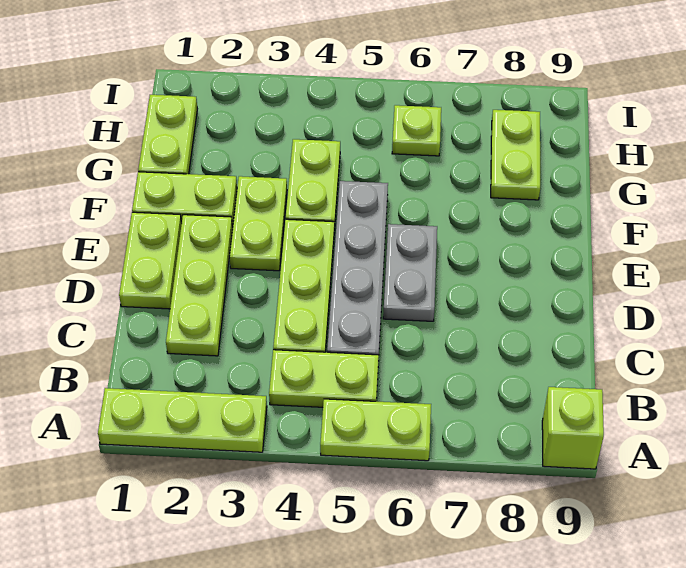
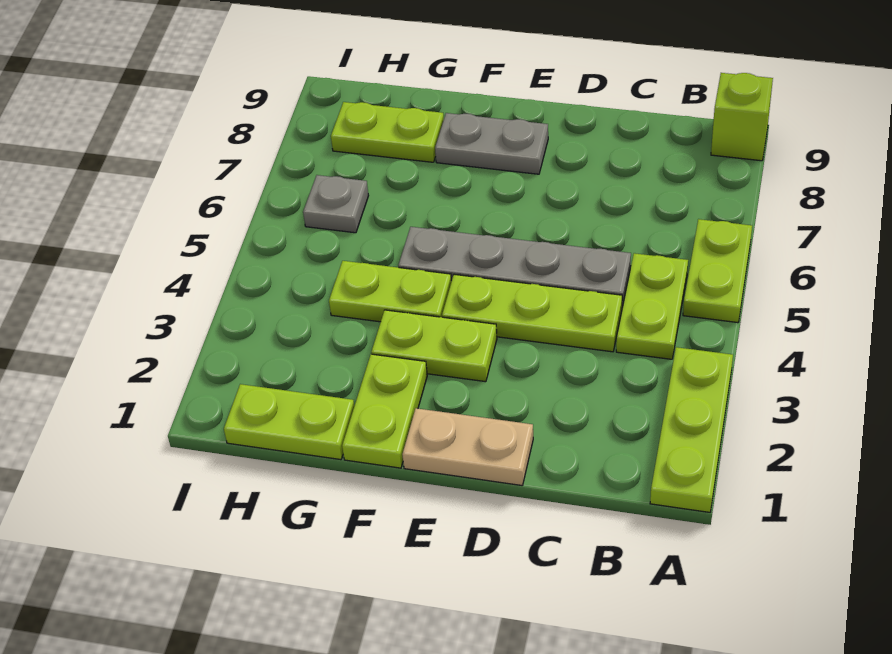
lime plate C2:E2 level 1 -> none
lime plate D1:E1 level 1 -> tan plate D1:E1 level 1
grey plate D6:E6 level 1 -> grey plate E8:F8 level 1
lime plate H6 level 1 -> grey plate H6 level 1

